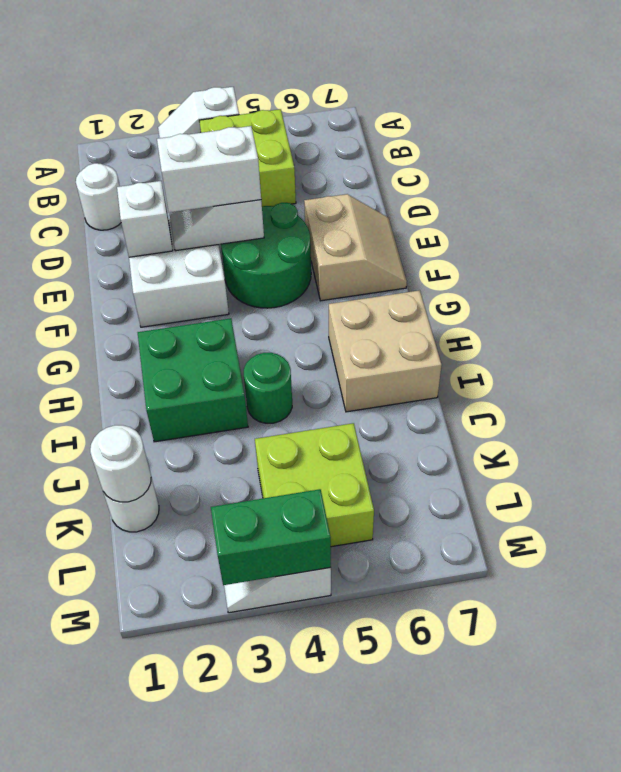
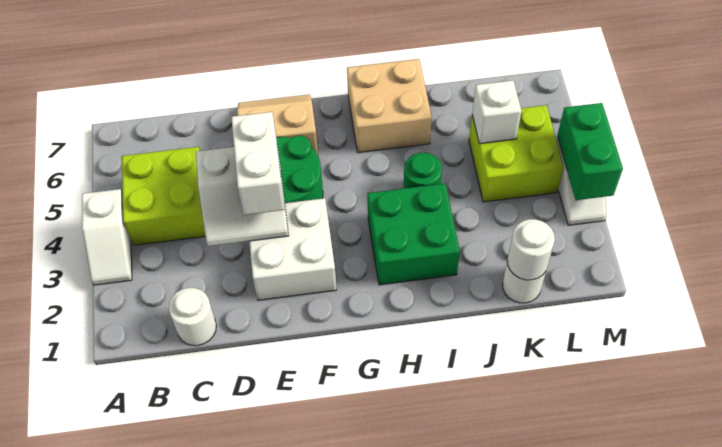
white brick E2 level 2 -> white brick K5 level 2

